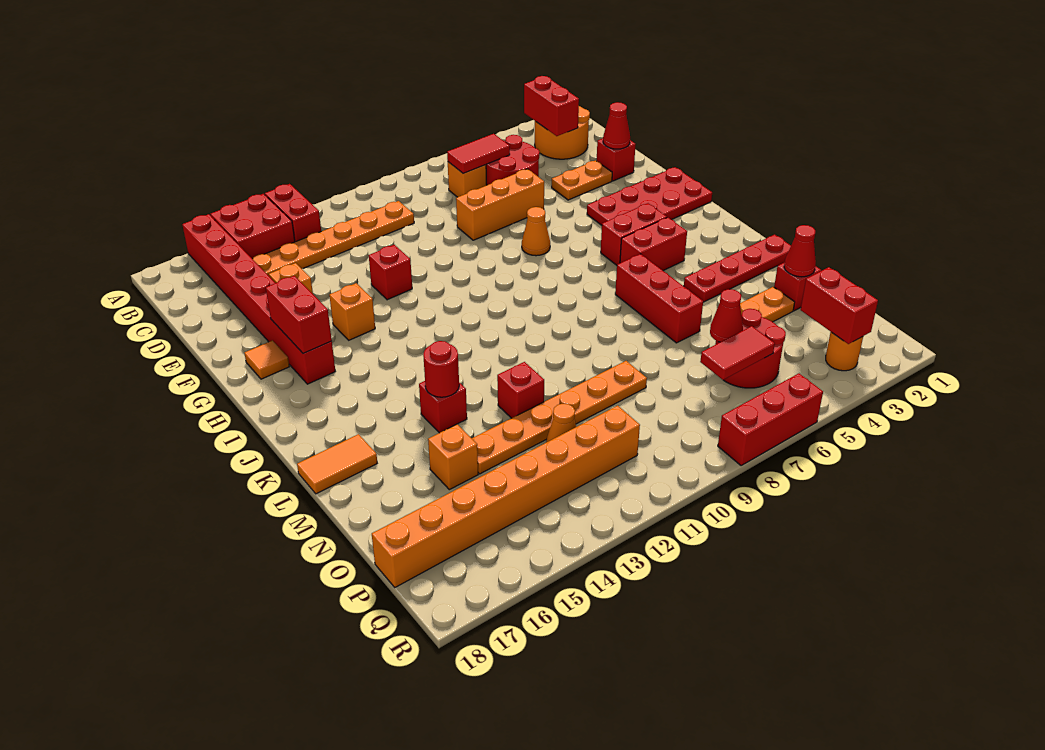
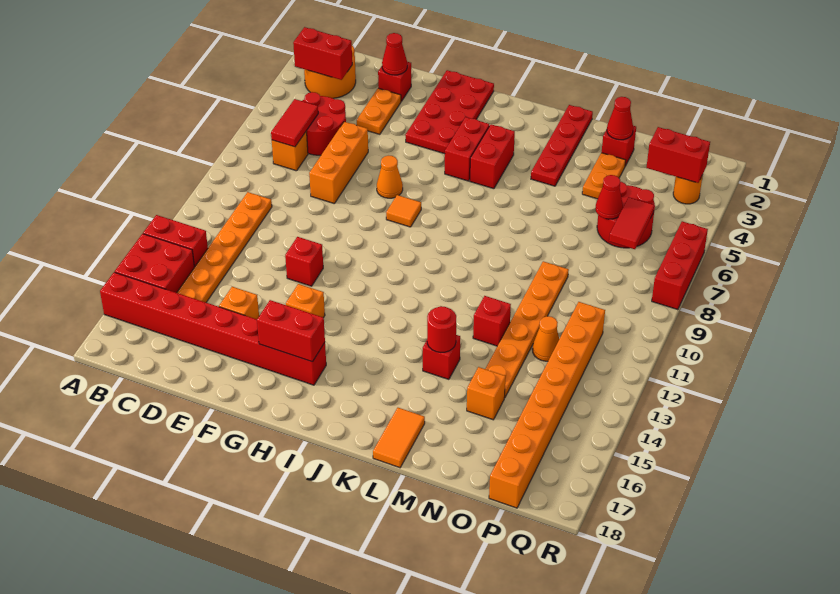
orange tile G17 level 1 -> orange tile H8 level 1
red brick K6:M6 level 1 -> none

